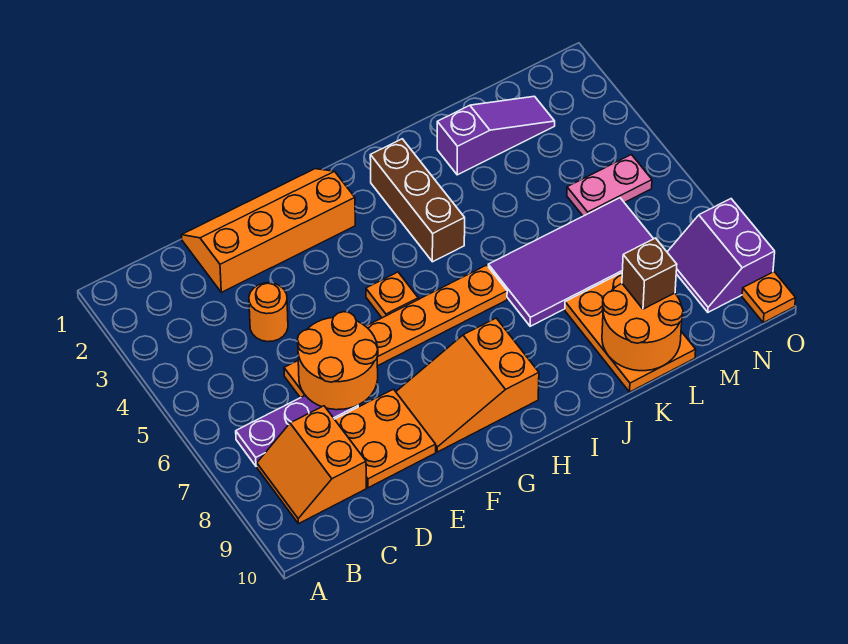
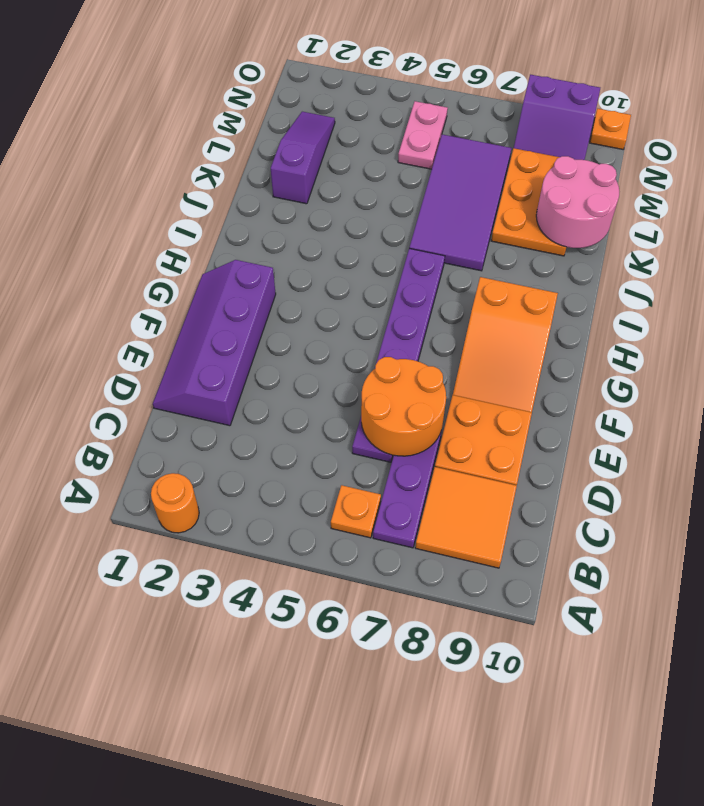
orange slope B8:C9 level 1 top C -> orange tile B8:C9 level 1
orange slope D1:G2 level 1 top 2 -> purple slope D1:G2 level 1 top 2
orange round brick D4 level 1 -> orange round brick A2 level 1
orange plate D6:I6 level 1 -> purple plate D6:I6 level 1
orange plate G5 level 1 -> orange plate B6 level 1
brown brick I2:I4 level 1 -> none
orange plate K8:L10 level 1 -> orange plate K8:M9 level 1
orange round brick K9:L10 level 2 -> pink round brick K9:L10 level 2
brown brick L9 level 3 -> none

